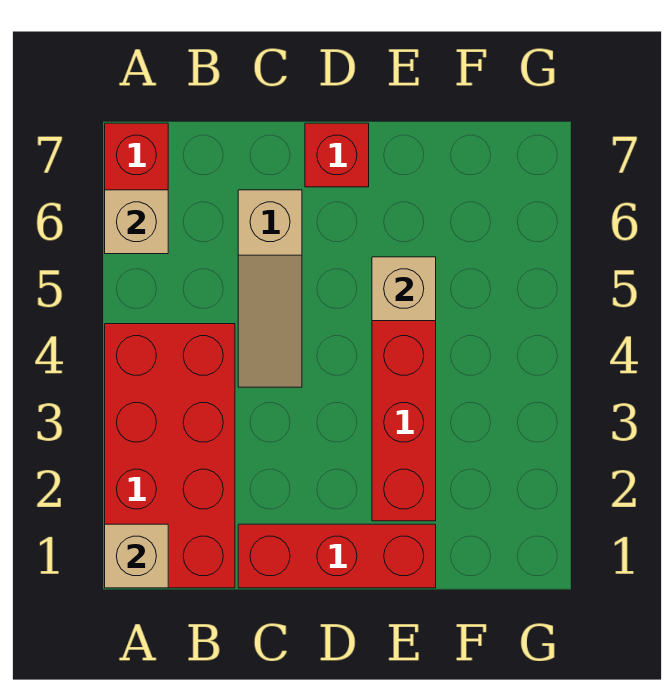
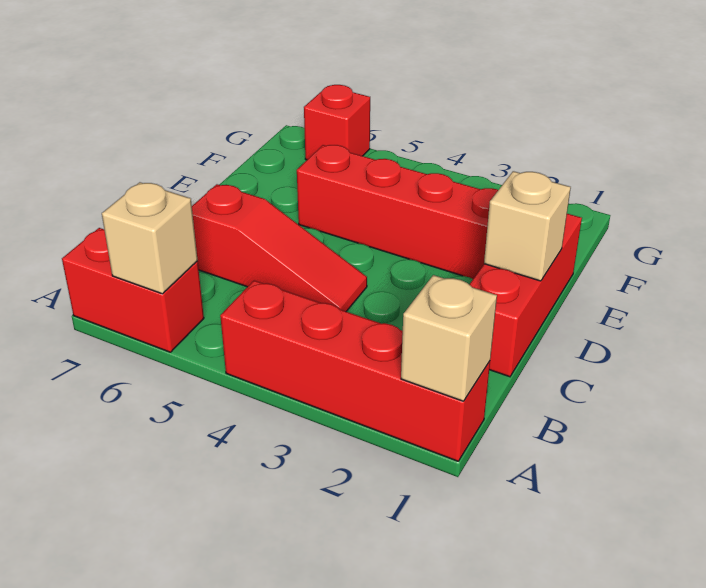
red brick A1:B4 level 1 -> red brick A1:A4 level 1
tan slope C4:C6 level 1 top 6 -> red slope C4:C6 level 1 top 6
red brick D7 level 1 -> red brick G6 level 1
tan brick E5 level 2 -> tan brick D1 level 2

